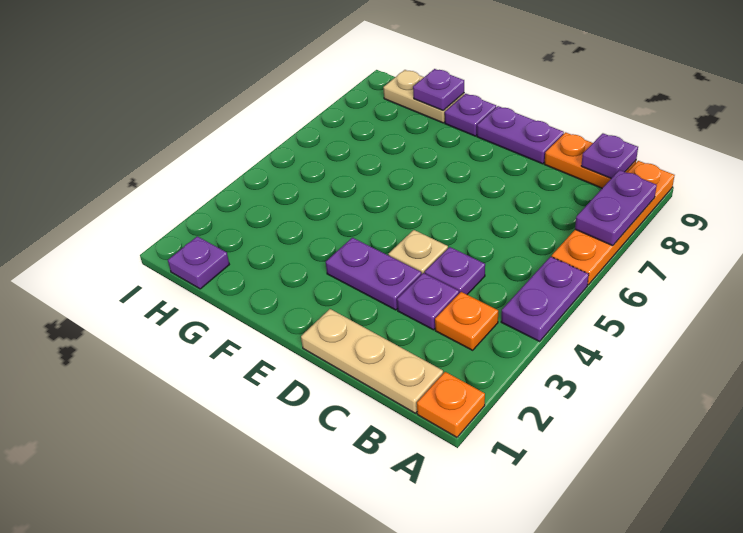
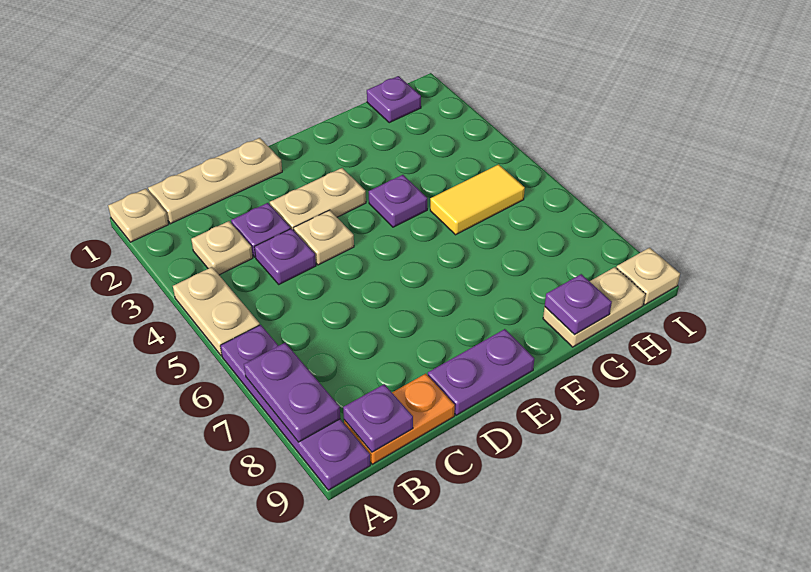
orange plate A1 level 1 -> tan plate A1 level 1
purple plate A4:A5 level 1 -> tan plate A4:A5 level 1
orange plate A6:A9 level 1 -> purple plate A6:A9 level 1
orange plate B3 level 1 -> tan plate B3 level 1
purple plate D3:E3 level 1 -> tan plate D3:E3 level 1
purple plate F9 level 1 -> purple plate F4 level 1
none -> yellow tile G5:H5 level 1
none -> tan plate I9 level 1

